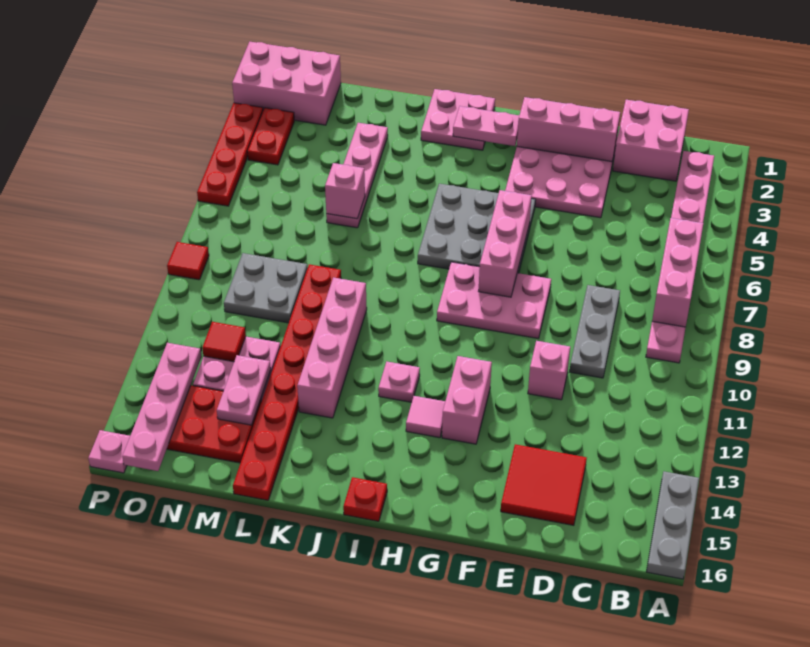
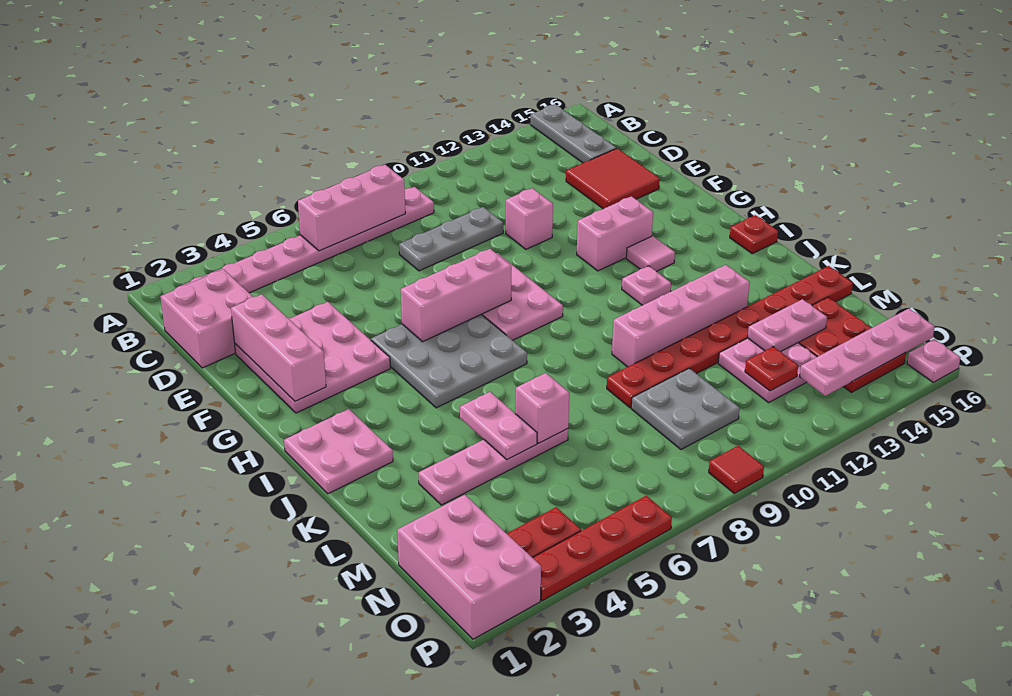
grey plate A14:A16 level 1 -> grey plate A15:C15 level 1
pink plate H2:I2 level 2 -> pink plate K5:L5 level 2
red tile N12 level 2 -> red plate N12 level 2

